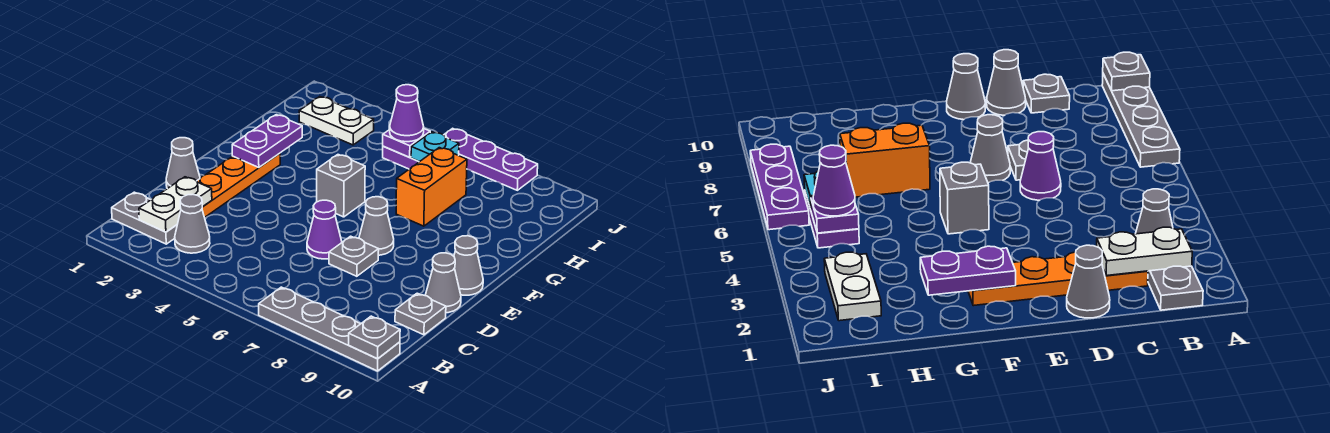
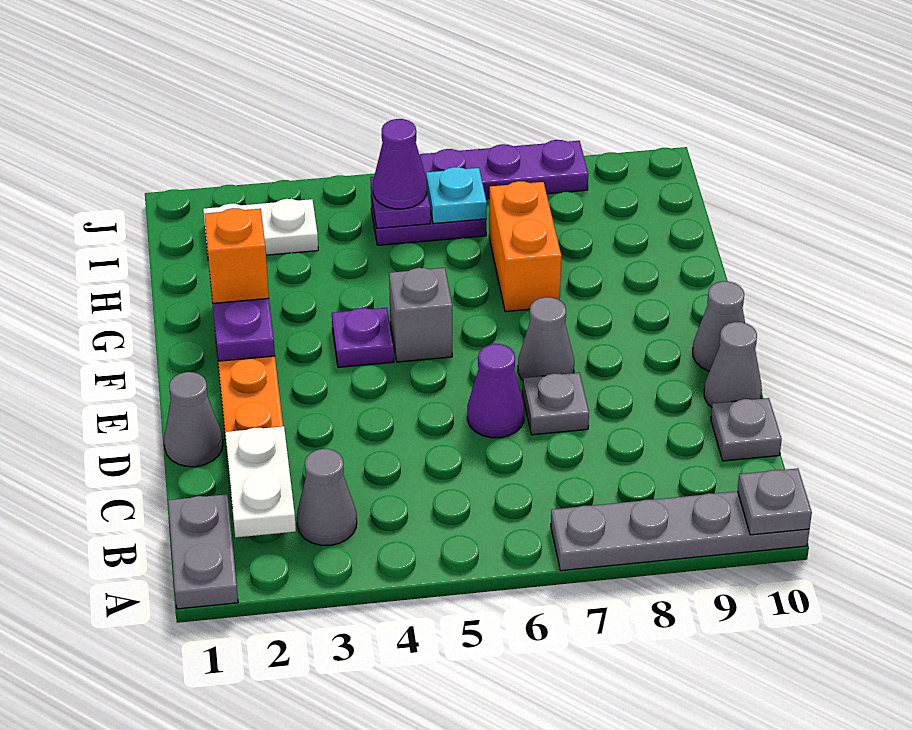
grey plate B1:B2 level 1 -> grey plate A1:B1 level 1
none -> purple plate F4 level 1
none -> orange brick G2 level 3

